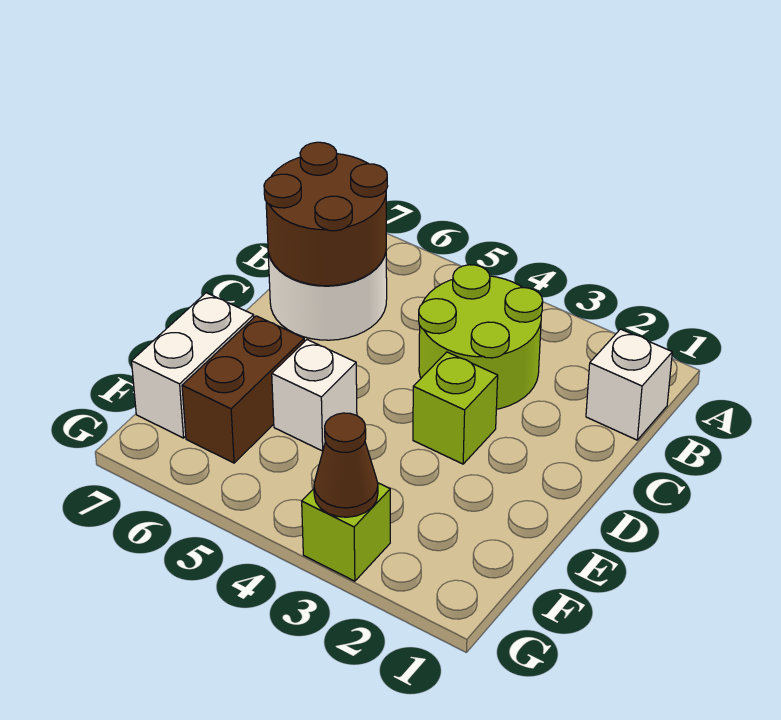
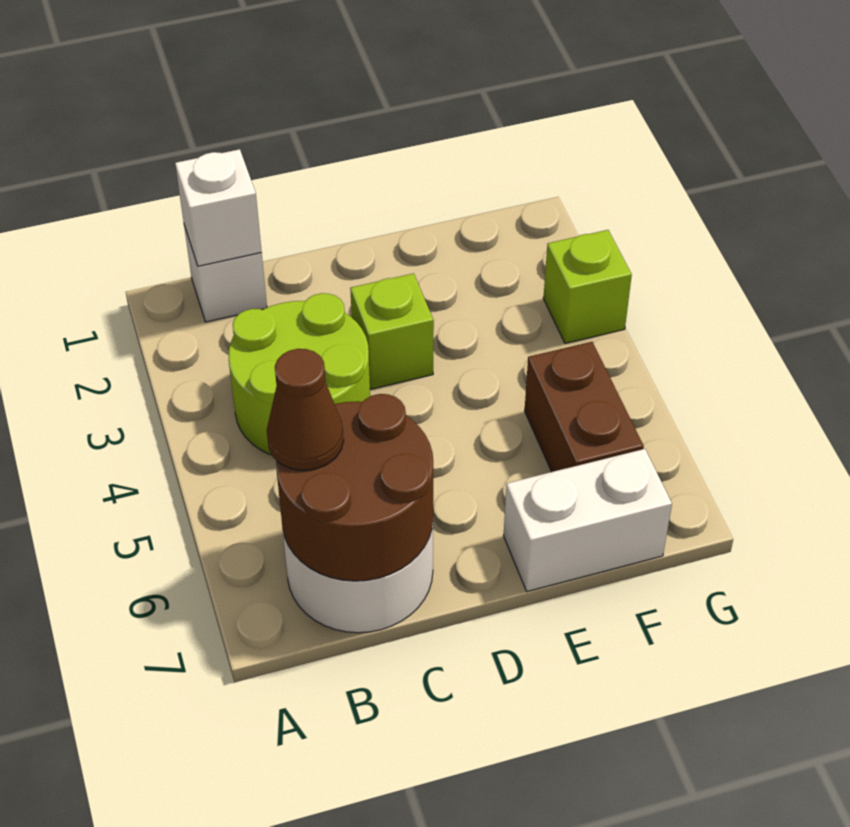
white brick E5 level 1 -> white brick B1 level 2
brown brick E6:F6 level 1 -> brown brick F5:F6 level 1
brown cone G3 level 2 -> brown cone B6 level 3

